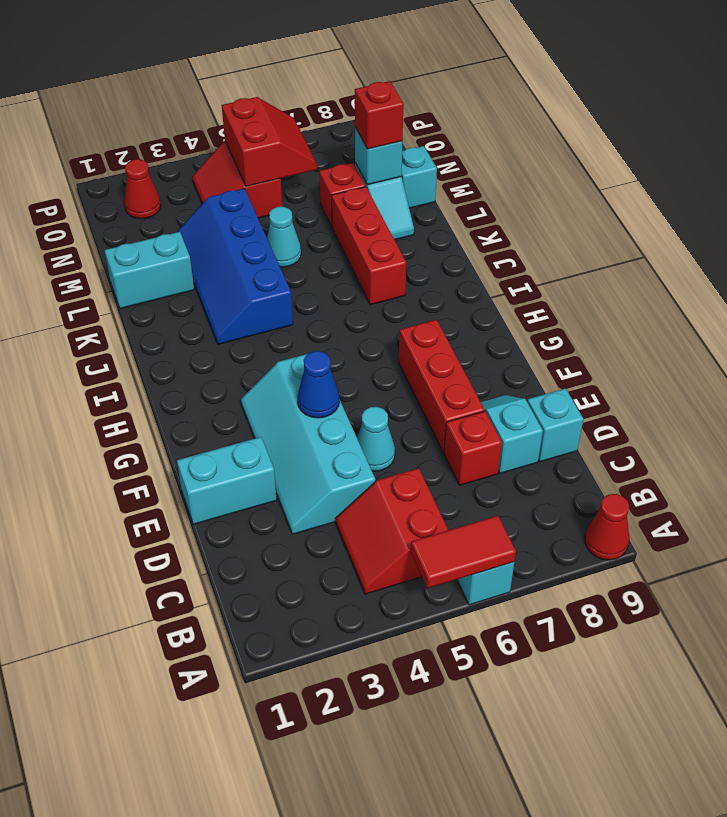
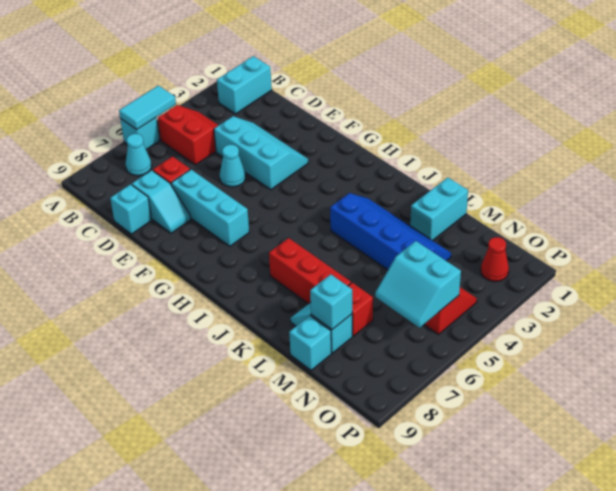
red tile A5:A6 level 2 -> cyan tile A5:A6 level 2
red cone A9 level 1 -> none
cyan slope D3:G4 level 1 top 4 -> cyan slope D3:F4 level 1 top 4
cyan brick E1:E2 level 1 -> cyan brick B1:B2 level 1
red brick E7:G7 level 1 -> cyan brick E7:G7 level 1
blue cone F4 level 2 -> none
cyan cone L5 level 1 -> cyan cone B7 level 1
red brick M8 level 3 -> none
red slope N5:O6 level 2 top 5 -> cyan slope N5:O6 level 2 top 5

